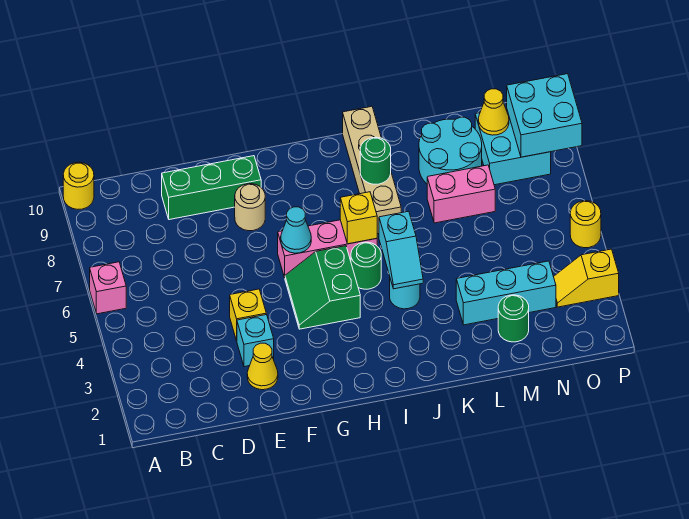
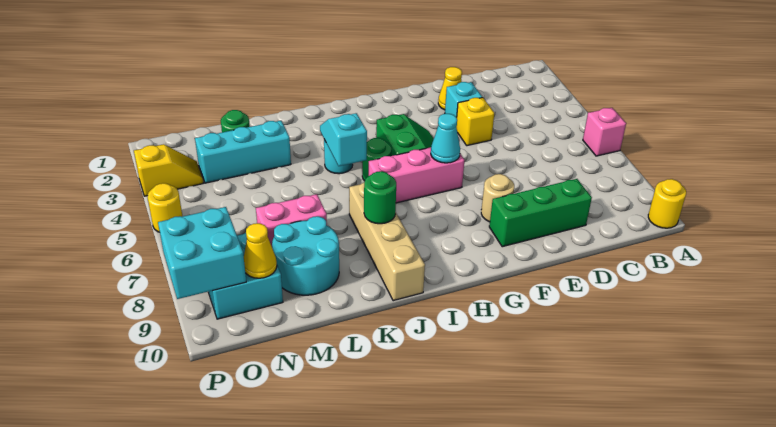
yellow brick I6 level 2 -> none

